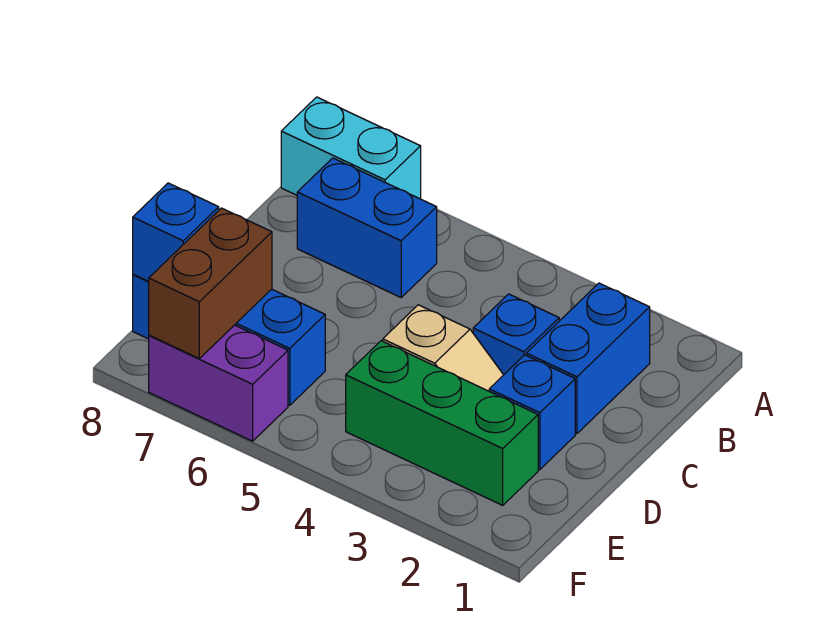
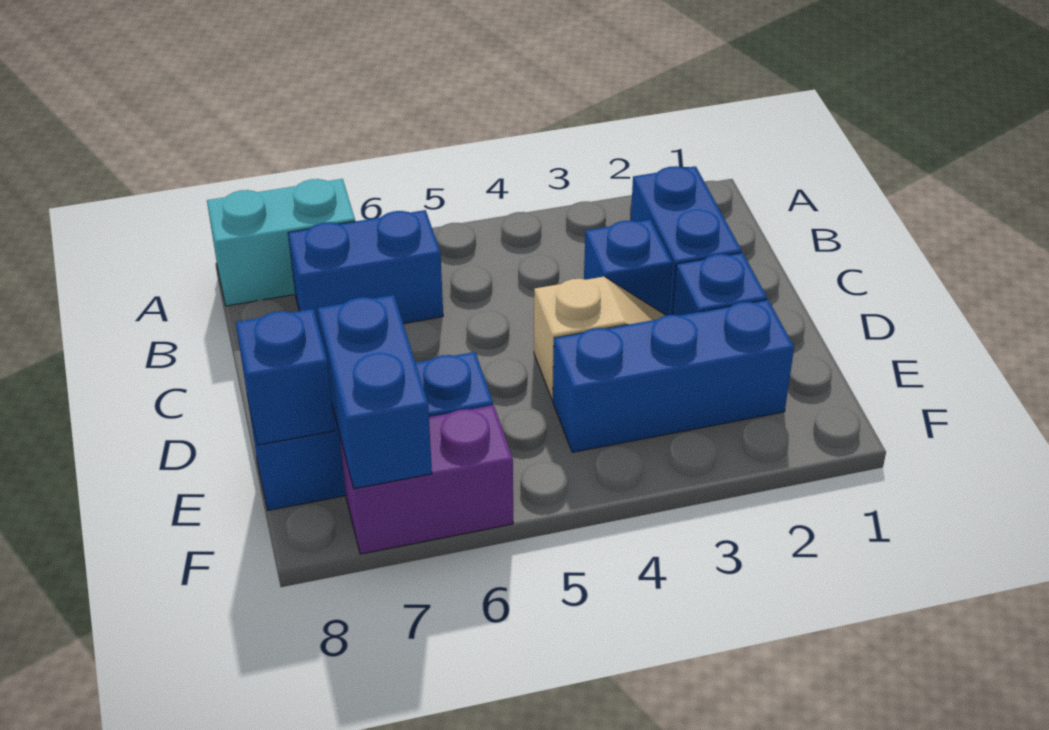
green brick E2:E4 level 1 -> blue brick E2:E4 level 1
brown brick E7:F7 level 2 -> blue brick E7:F7 level 2

